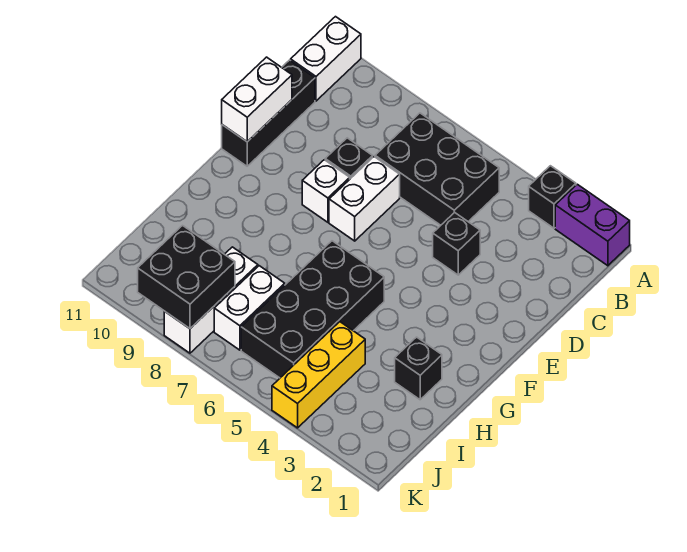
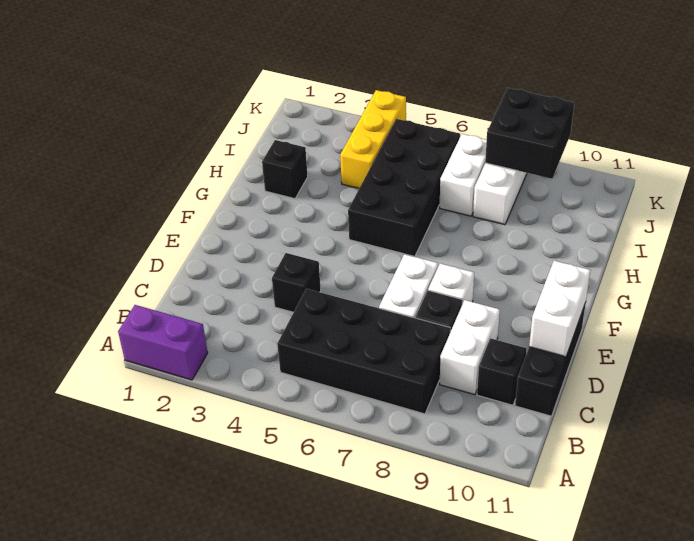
black brick A3 level 1 -> black brick C10 level 1
white brick A11:B11 level 1 -> white brick C9:D9 level 1
black brick B5:C7 level 1 -> black brick B5:C8 level 1

